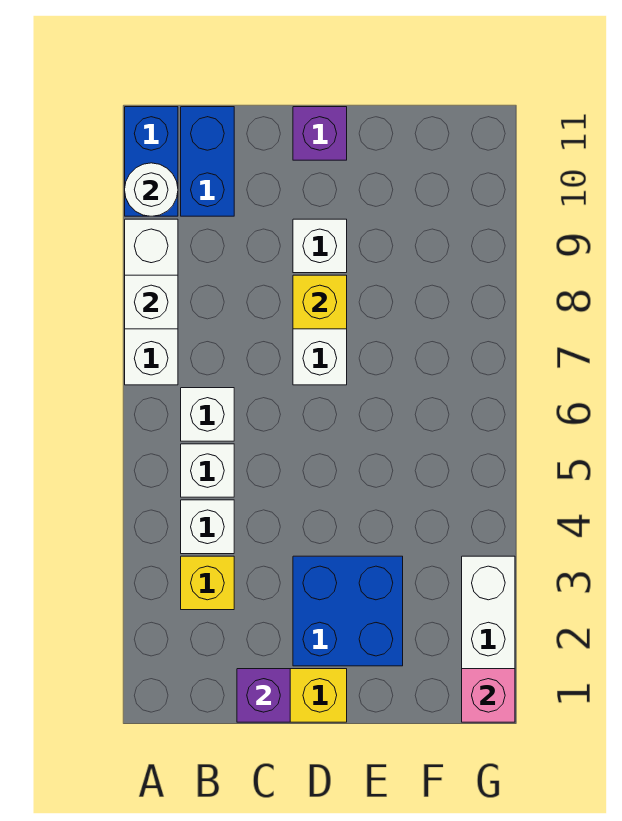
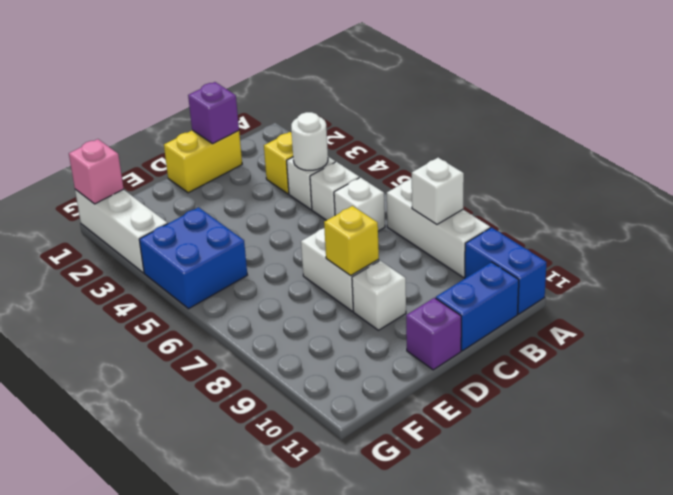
white round brick A10 level 2 -> white round brick B4 level 2
blue brick B10:B11 level 1 -> blue brick B11:C11 level 1
blue brick D2:E3 level 1 -> blue brick F4:G5 level 1

